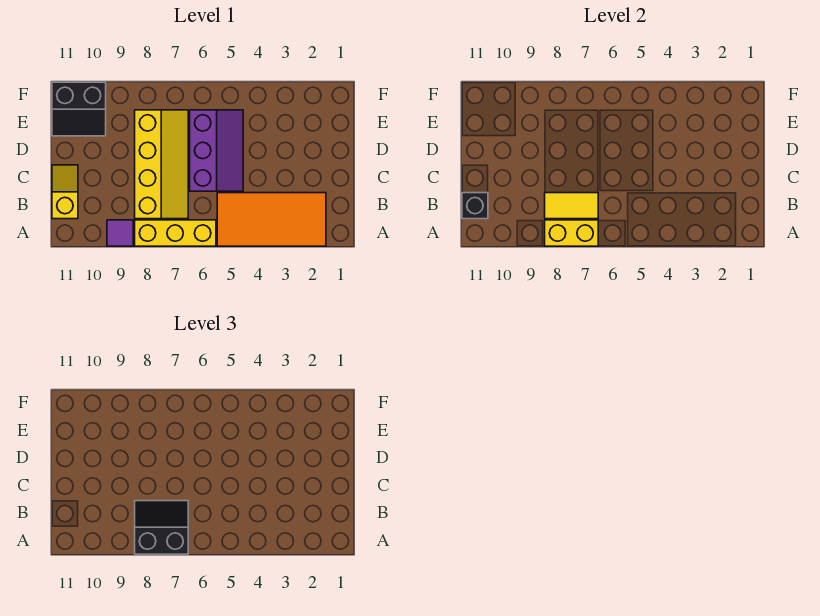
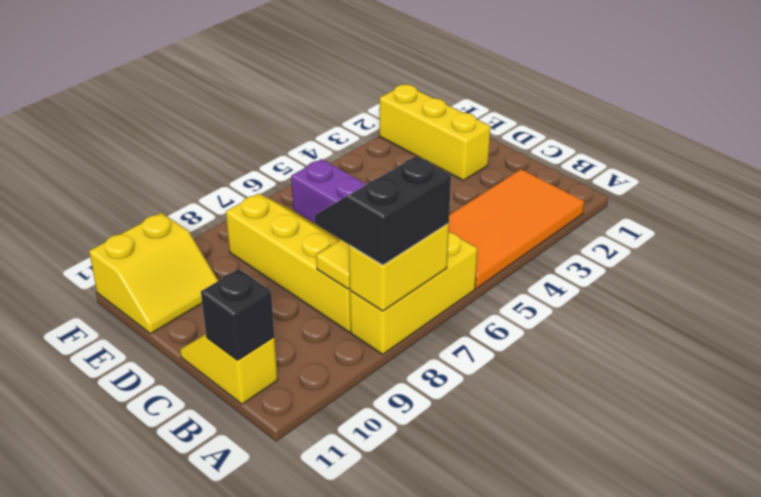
purple tile A9 level 1 -> none
none -> yellow brick D2:F2 level 1
black slope E10:F11 level 1 top F -> yellow slope E10:F11 level 1 top F

